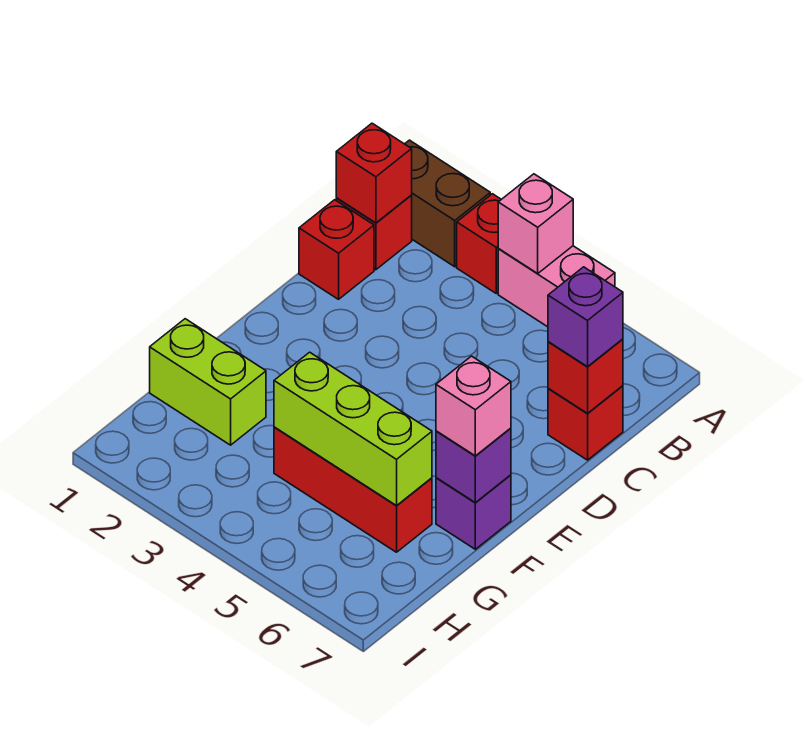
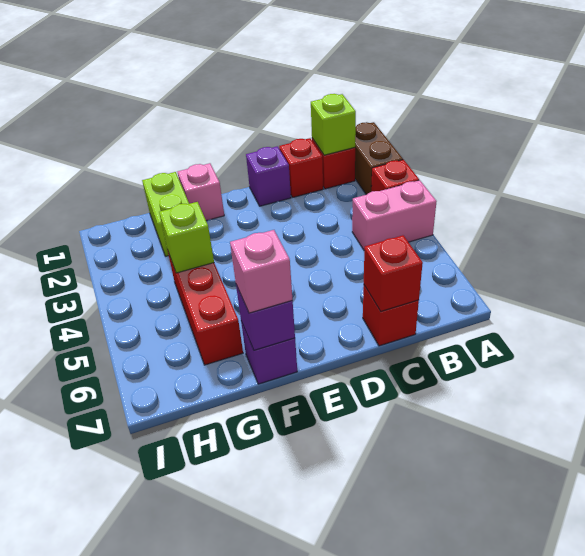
pink brick A4:A5 level 1 -> pink brick A4:B4 level 1
pink brick A4 level 2 -> pink brick F1 level 1
red brick B1 level 2 -> lime brick B1 level 2
purple brick C7 level 3 -> purple brick D1 level 1
lime brick G4:G6 level 2 -> lime brick G4 level 2

